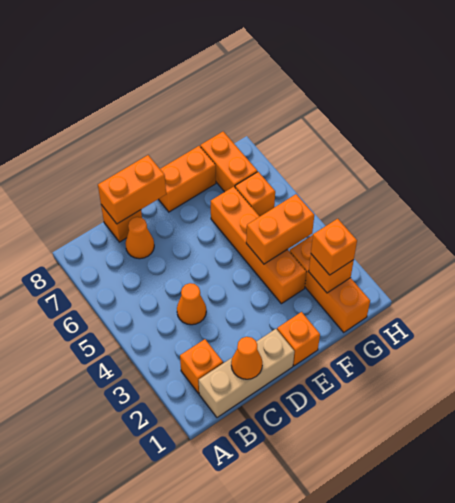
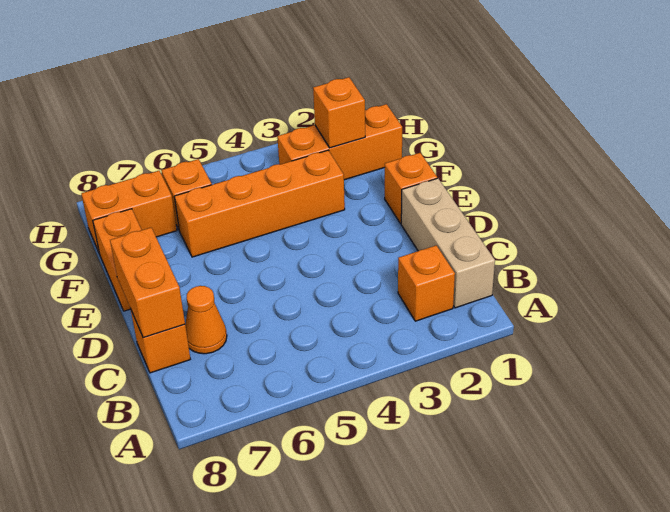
orange cone C1 level 2 -> none
orange cone C4 level 1 -> none
orange brick F4:G4 level 2 -> none
orange brick G2 level 3 -> none

